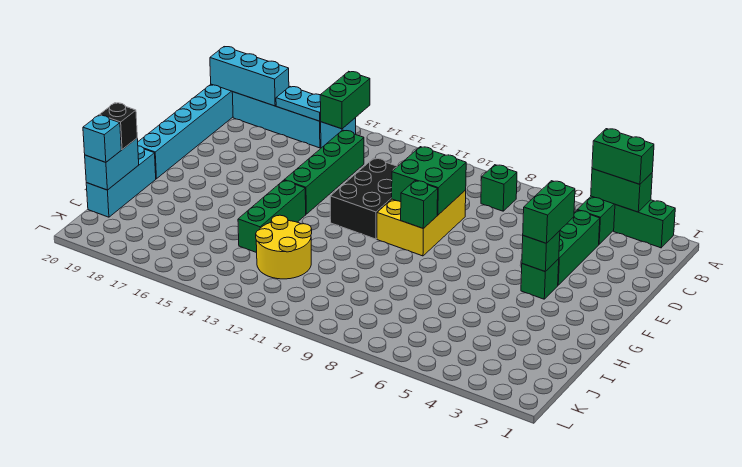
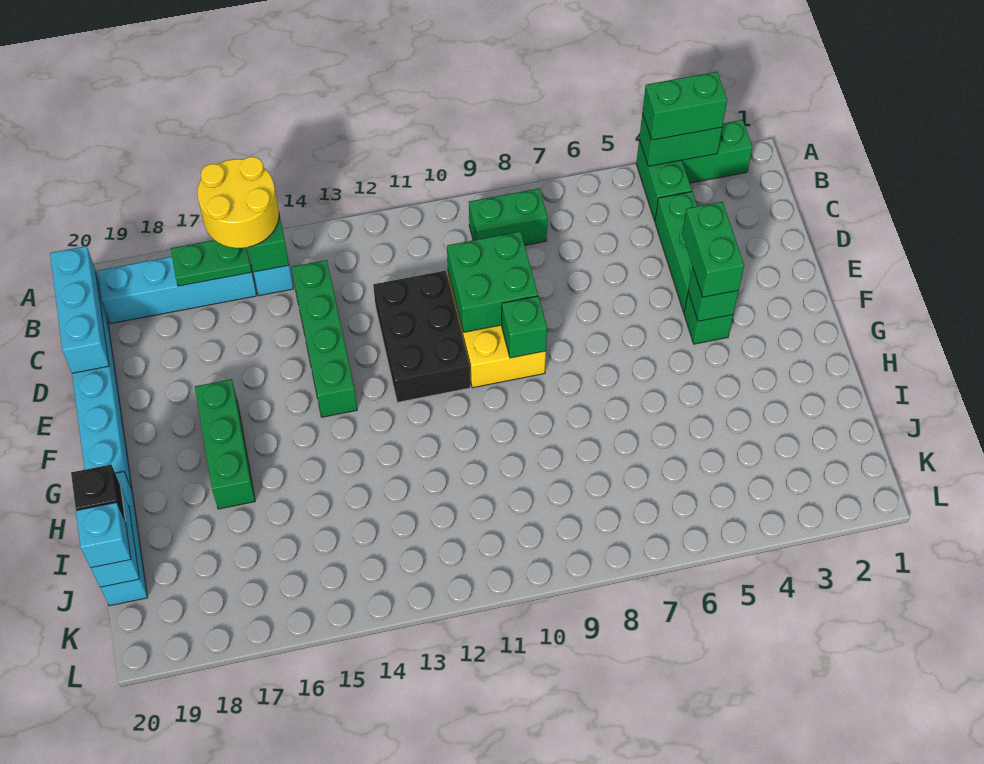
green brick B8 level 1 -> green brick B8:B9 level 1
cyan plate B16:B17 level 2 -> green plate B16:B17 level 2
cyan brick B18:B20 level 2 -> cyan brick B20:D20 level 2
green brick G14:I14 level 1 -> green brick F17:H17 level 1
yellow round brick I12:J13 level 1 -> yellow round brick A15:B16 level 3

